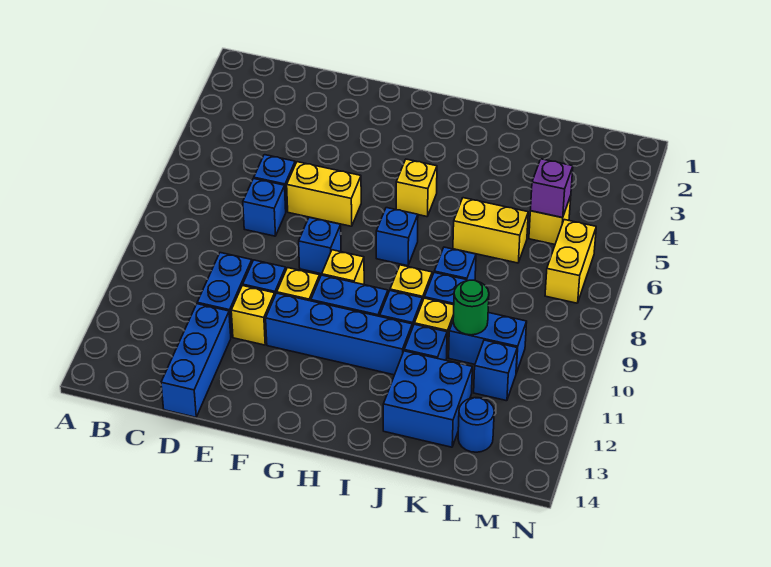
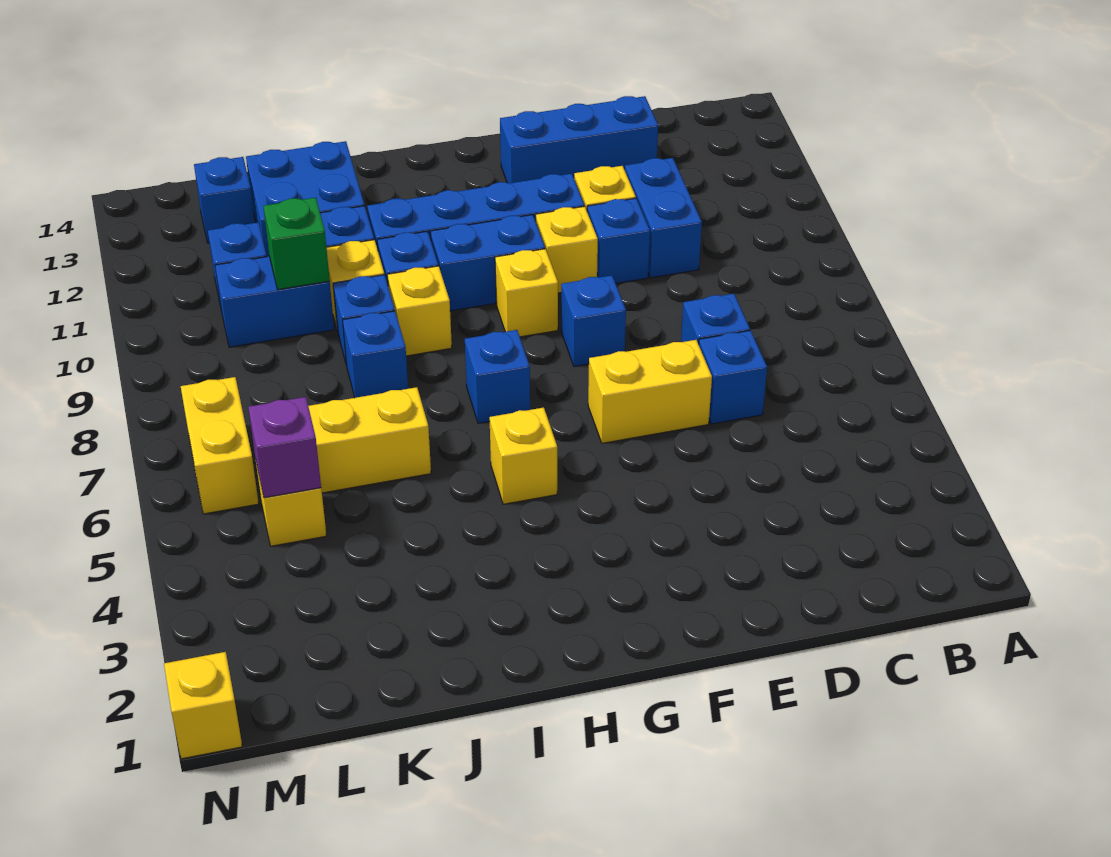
blue brick D12:D14 level 1 -> blue brick D13:F13 level 1
green round brick K10 level 2 -> green brick K10 level 2
blue round brick L13 level 1 -> blue brick L13 level 1
none -> yellow brick N1 level 1

